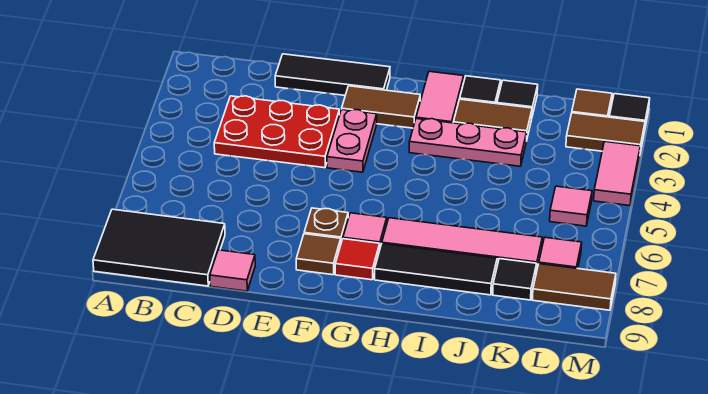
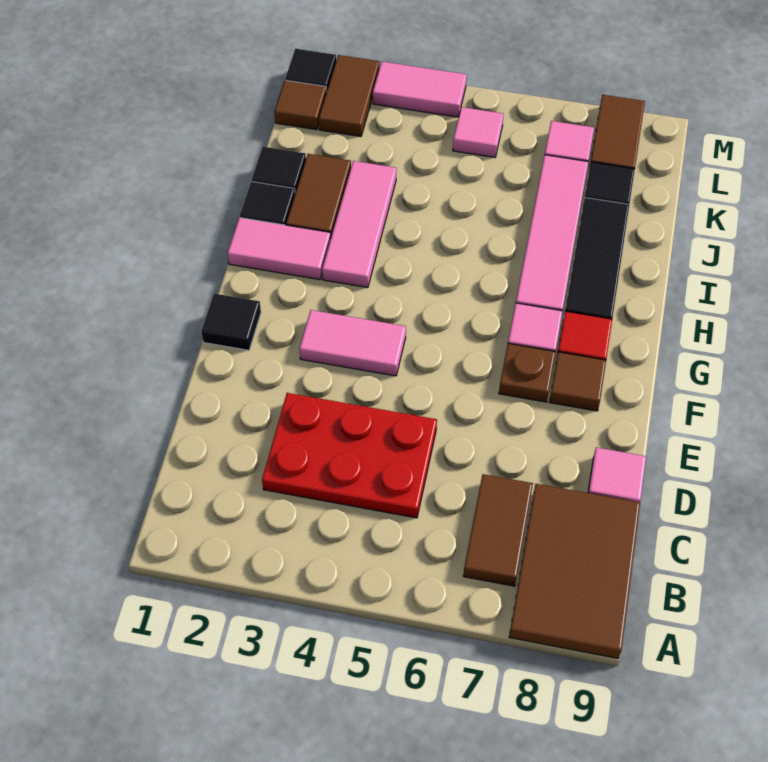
black tile A8:C9 level 1 -> brown tile A8:C9 level 1
red plate C3:E4 level 1 -> red plate C3:D5 level 1
black tile D1:F1 level 1 -> black tile F1 level 1
brown tile F2:G2 level 1 -> brown tile B7:C7 level 1
pink plate F3:F4 level 1 -> pink tile F3:F4 level 1
pink plate H3:J3 level 1 -> pink tile H3:J3 level 1

